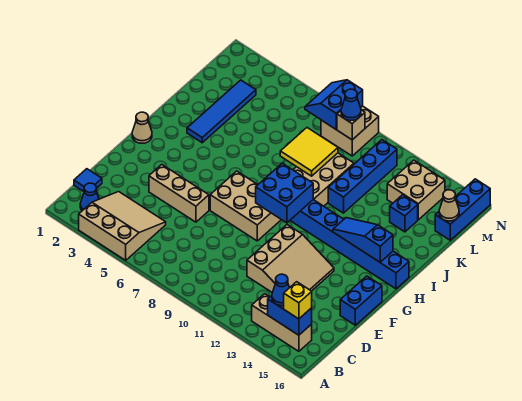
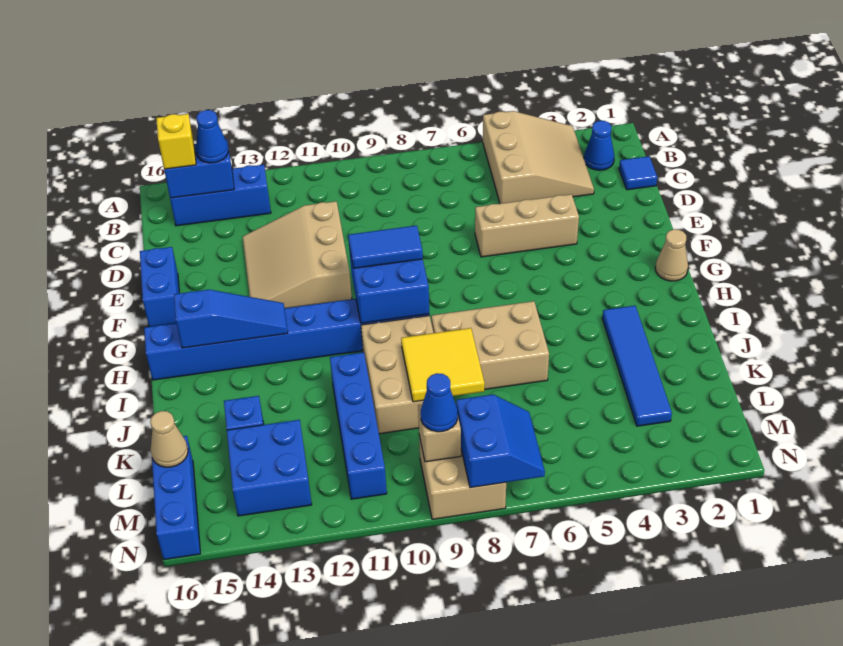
tan slope A3:C5 level 1 top A -> tan slope A3:C5 level 1 top 5
tan brick B13:B15 level 1 -> blue brick B13:B15 level 1
tan brick F7:G9 level 1 -> tan brick I6:J8 level 1
none -> blue tile G9:G10 level 3
tan brick L13:M14 level 1 -> blue brick L13:M14 level 1

